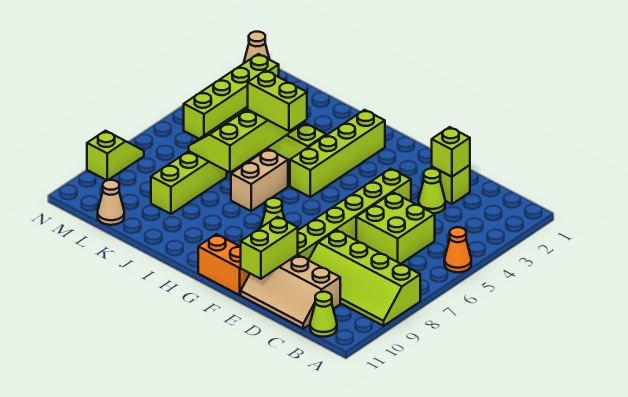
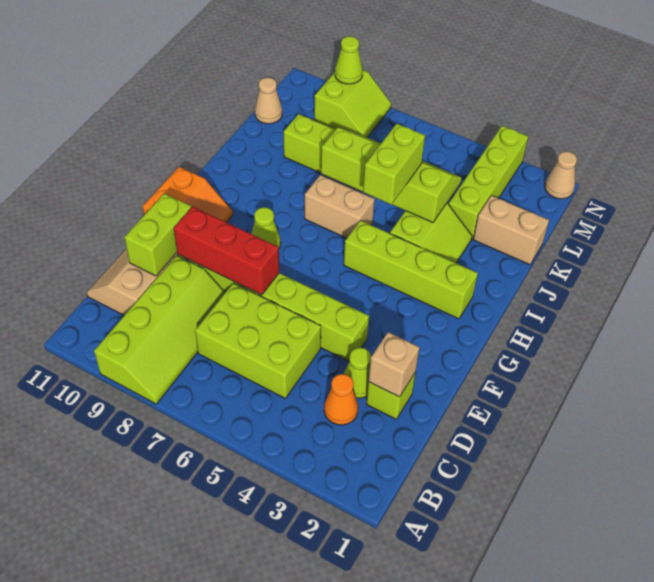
orange cone A5 level 1 -> orange cone C3 level 1
lime slope A8:D9 level 1 top 8 -> lime slope A8:D9 level 1 top 9
lime cone B11 level 1 -> lime cone N9 level 2
lime brick C5:D6 level 1 -> lime brick C5:D7 level 1
lime brick D2 level 2 -> tan brick D2 level 2
none -> red brick E7:E9 level 2
lime brick E10:E11 level 2 -> lime brick D10:E10 level 2
none -> tan brick K1:K2 level 1
lime brick M2:M5 level 1 -> lime brick K3:N3 level 1
lime slope N8:N9 level 1 top 9 -> lime slope M8:N9 level 1 top 9

